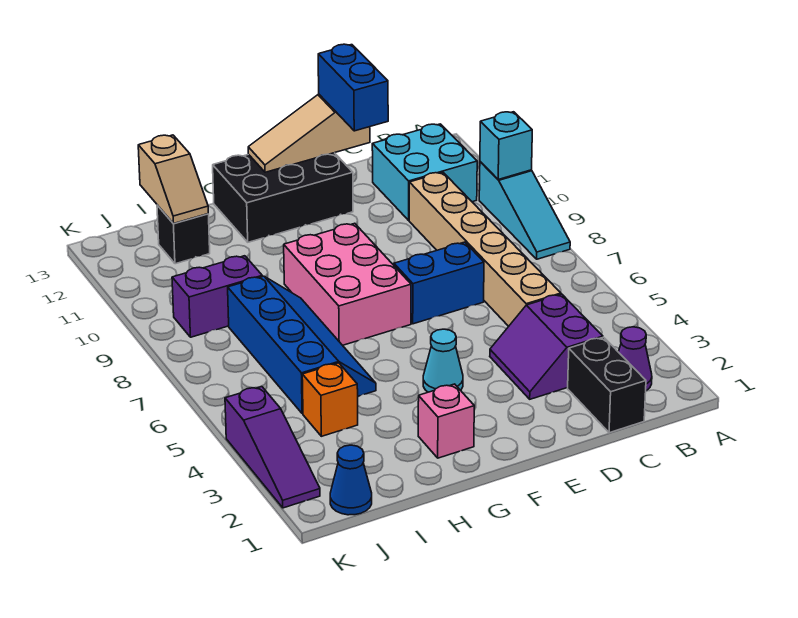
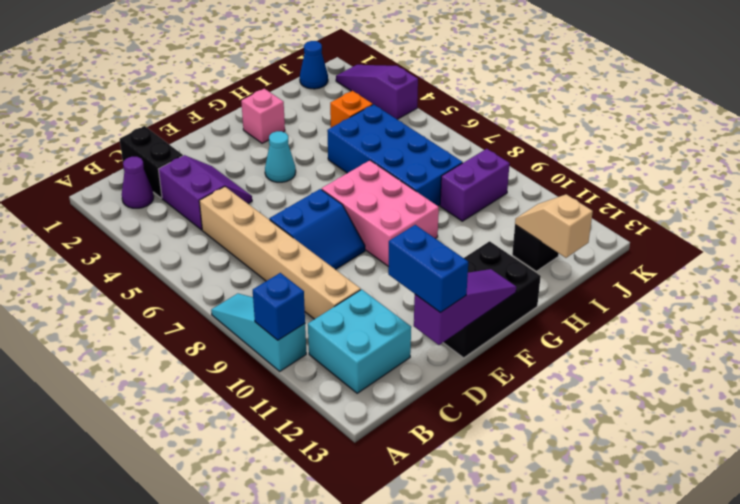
cyan brick A10 level 2 -> blue brick A10 level 2
tan slope D13:F13 level 2 top D -> purple slope D13:F13 level 2 top D
blue slope H5:I8 level 1 top I -> blue brick H5:I8 level 1

